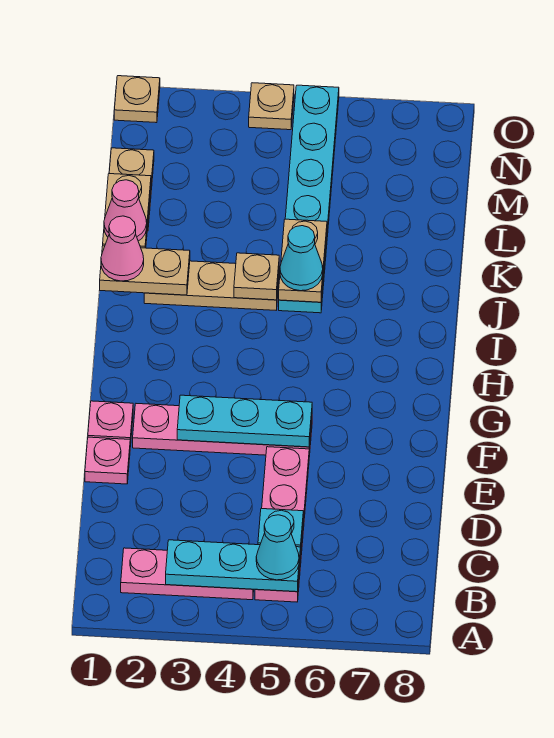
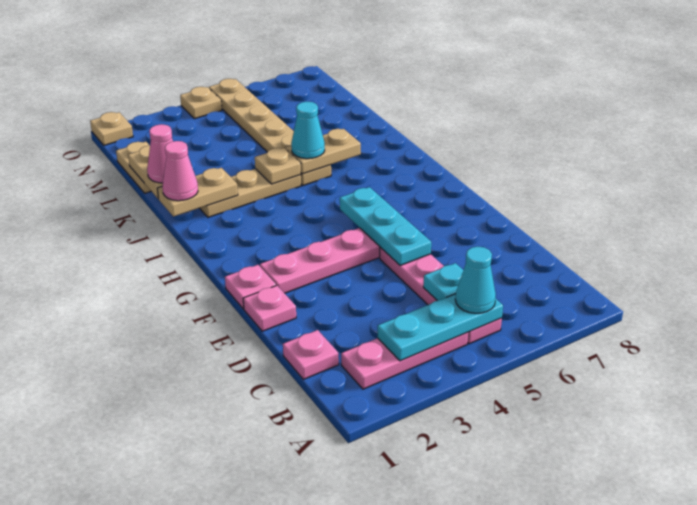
none -> pink plate C1 level 1
cyan plate F3:F5 level 2 -> cyan plate E5:G5 level 2
cyan plate J5:O5 level 1 -> tan plate J5:O5 level 1
tan plate J5:K5 level 2 -> tan plate J5:J6 level 2

